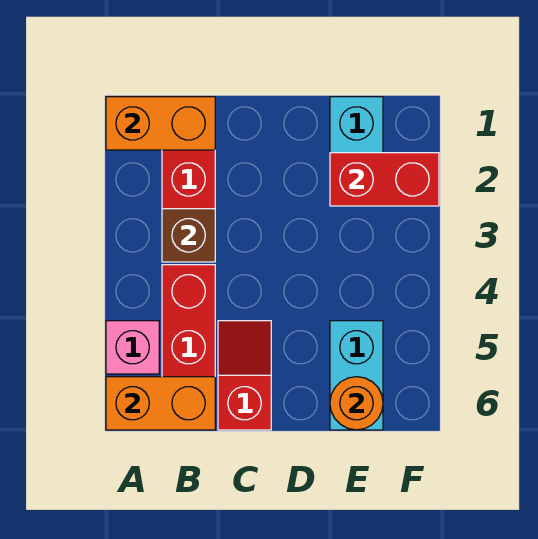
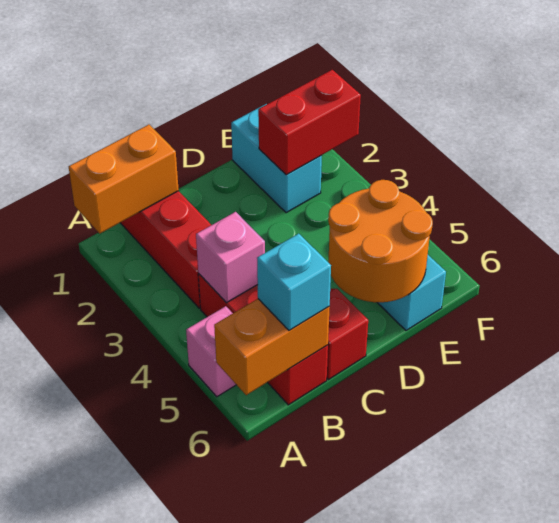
brown brick B3 level 2 -> none
none -> pink brick B4 level 2
none -> cyan brick B6 level 3
orange round brick E6 level 2 -> orange round brick D5:E6 level 2

